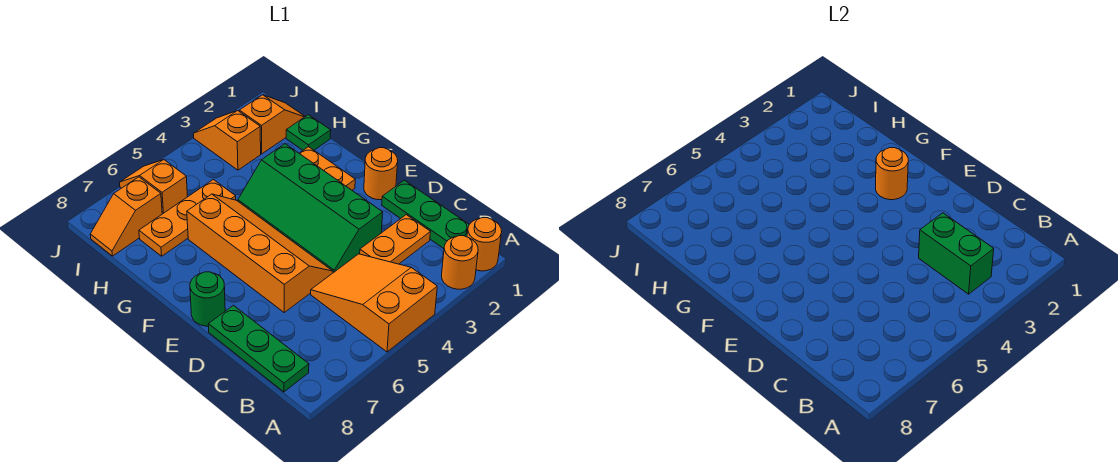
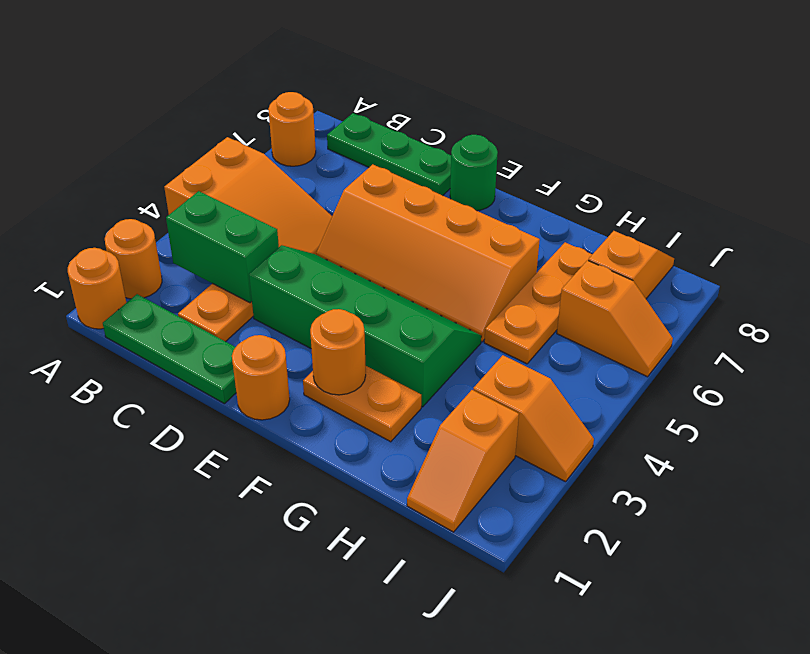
none -> orange round brick A7 level 1
green plate H1 level 1 -> none

